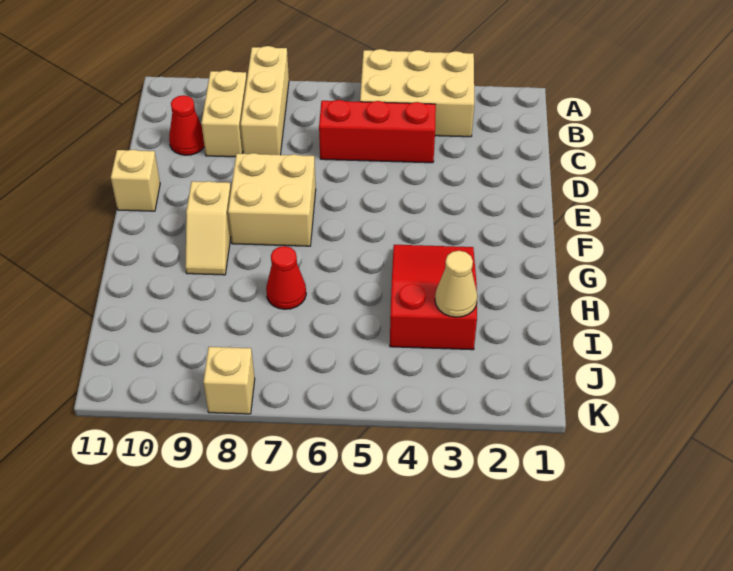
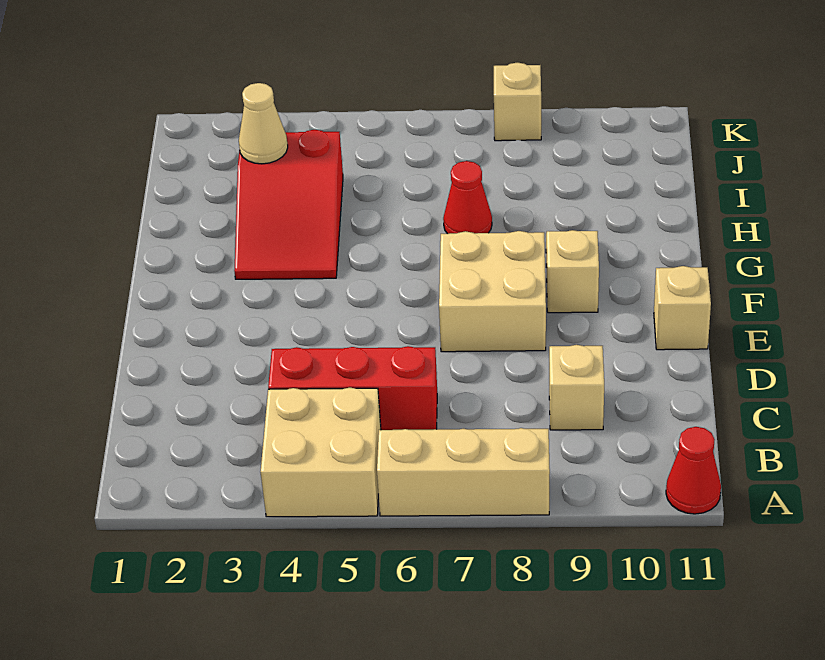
tan brick A3:B5 level 1 -> tan brick A4:B5 level 1
tan brick A8:C8 level 1 -> tan brick A6:A8 level 1
tan brick B9:C9 level 1 -> tan brick C9 level 1
red cone C10 level 1 -> red cone A11 level 1

